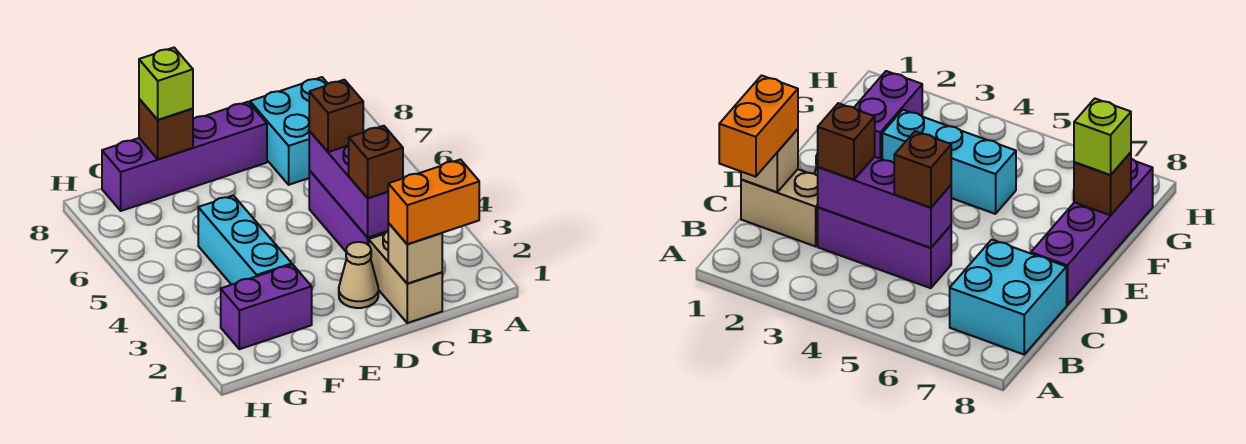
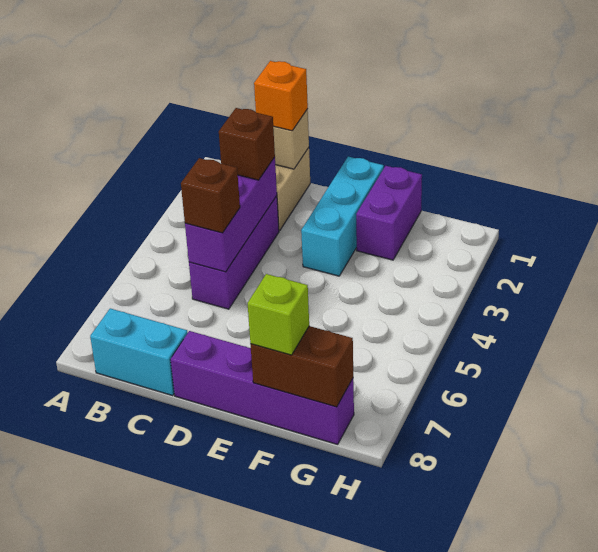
orange brick B1:C1 level 3 -> orange brick C1 level 3
cyan brick B7:C8 level 1 -> cyan brick B8:C8 level 1
tan cone D2 level 1 -> none
purple brick F2:G2 level 1 -> purple brick F1:F2 level 1
cyan brick F3:F5 level 1 -> cyan brick E1:E3 level 1
brown brick F8 level 2 -> brown brick F8:G8 level 2

